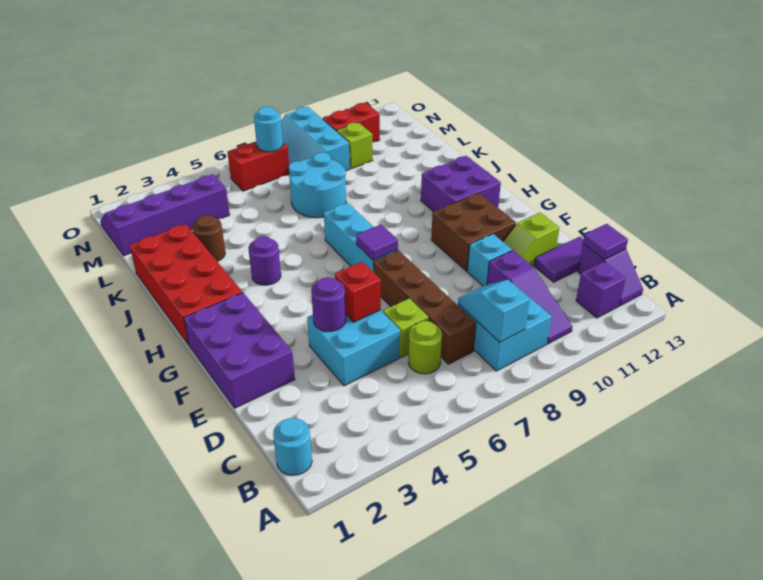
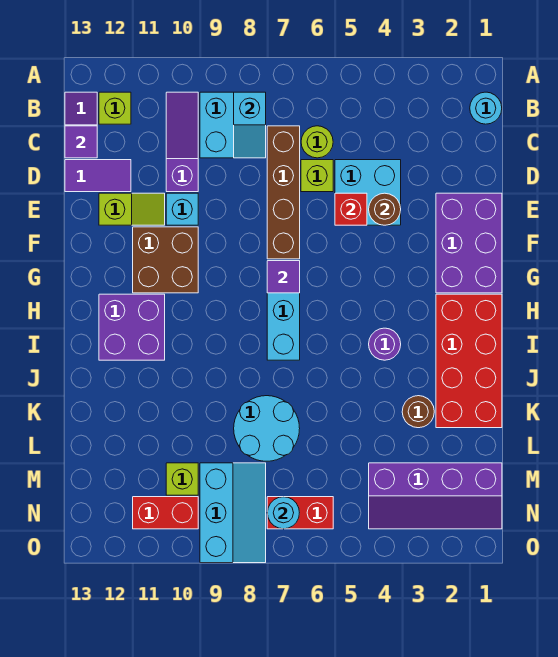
purple brick B12 level 1 -> lime brick B12 level 1
purple round brick E4 level 2 -> brown round brick E4 level 2

